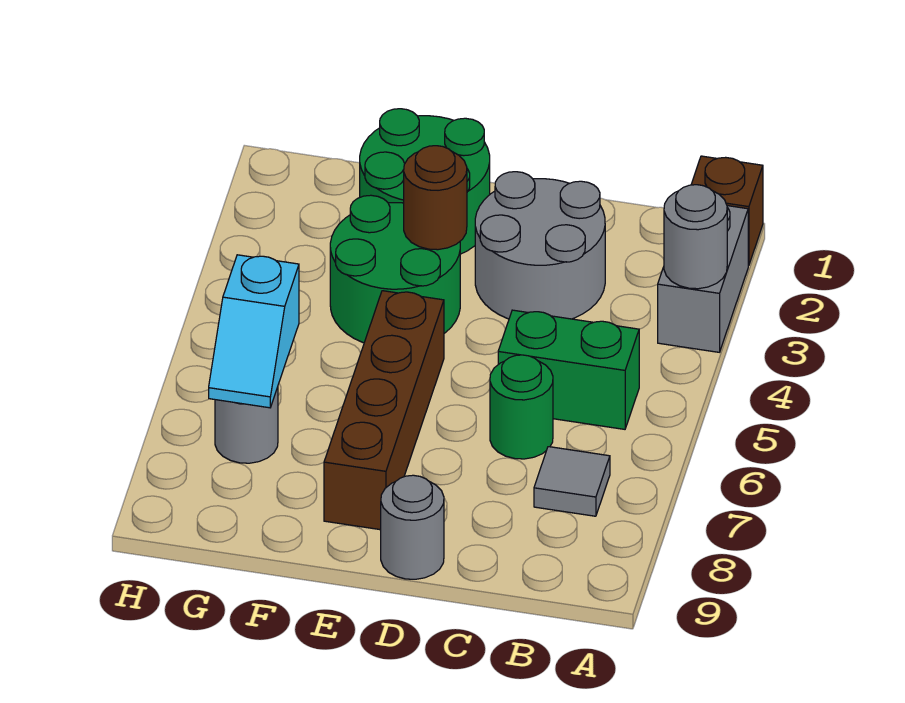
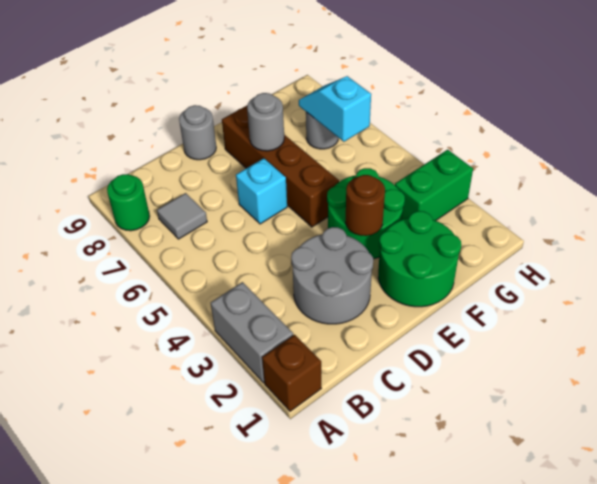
grey round brick A3 level 2 -> grey round brick E7 level 2
green brick B5:C5 level 1 -> green brick G3:H3 level 1
green round brick C6 level 1 -> green round brick A8 level 1
none -> cyan brick D6 level 1

